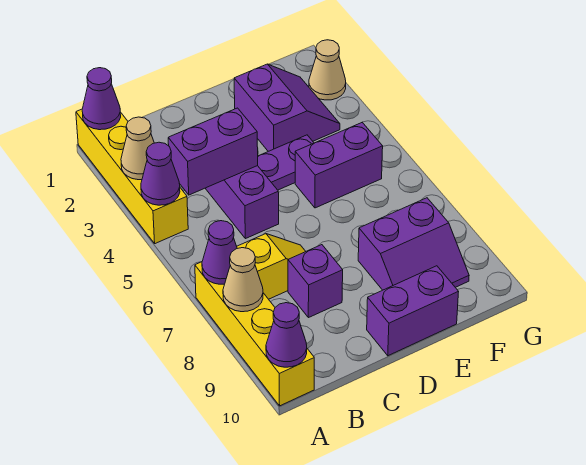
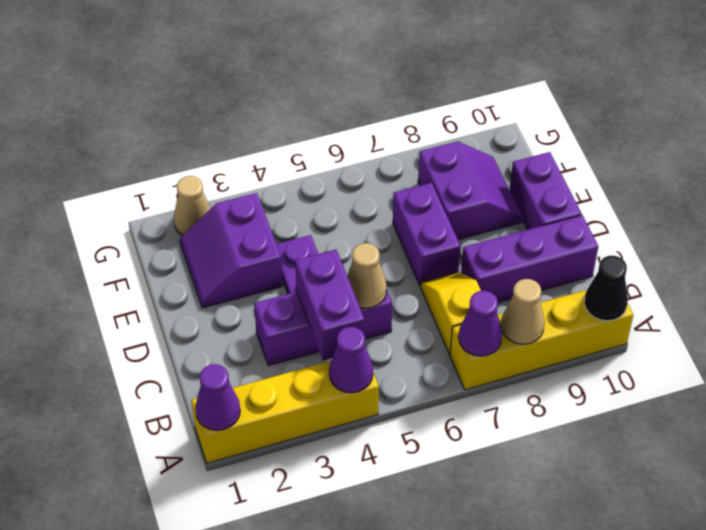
tan cone A3 level 2 -> tan cone C5 level 2
purple cone A10 level 2 -> black cone A10 level 2
purple brick C8 level 1 -> purple brick C8:C10 level 1
purple slope E2:F3 level 1 top E -> purple slope E2:F3 level 1 top 3
purple brick E5:F5 level 1 -> purple brick D7:E7 level 1

